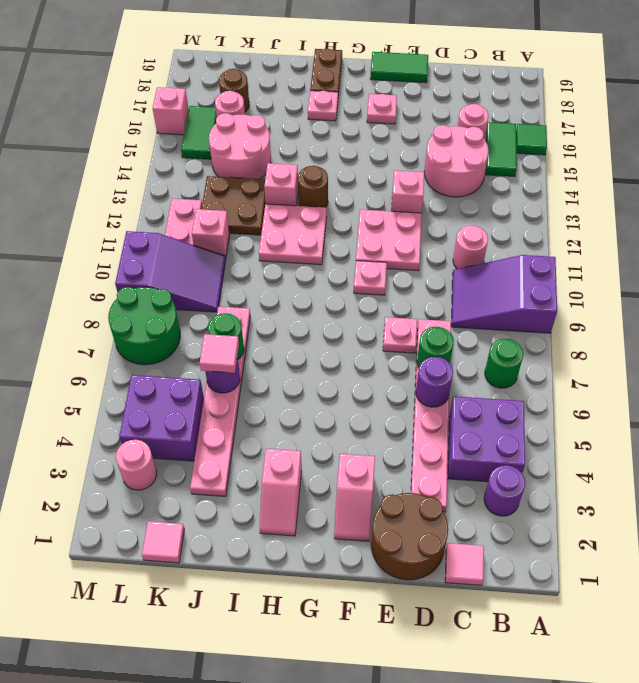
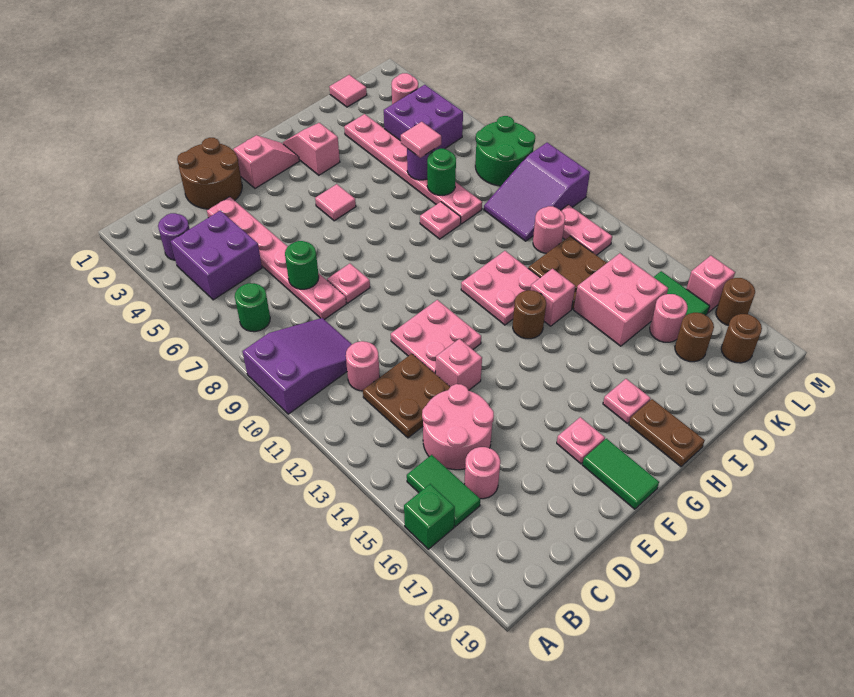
green tile A16 level 1 -> green brick A16 level 1
pink tile C1 level 1 -> pink tile G5 level 1
none -> brown plate C12:D13 level 1
purple round brick D6 level 2 -> none
green tile E19:F19 level 1 -> green tile F18:F19 level 1
pink slope F2:F3 level 1 top 3 -> pink slope F2:G2 level 1 top F
pink plate F10 level 1 -> pink plate I8 level 1
pink round brick J14:K15 level 1 -> pink brick J14:K15 level 1
pink brick K11 level 1 -> pink round brick K11 level 1
none -> brown round brick L18 level 1
none -> brown round brick M17 level 1

